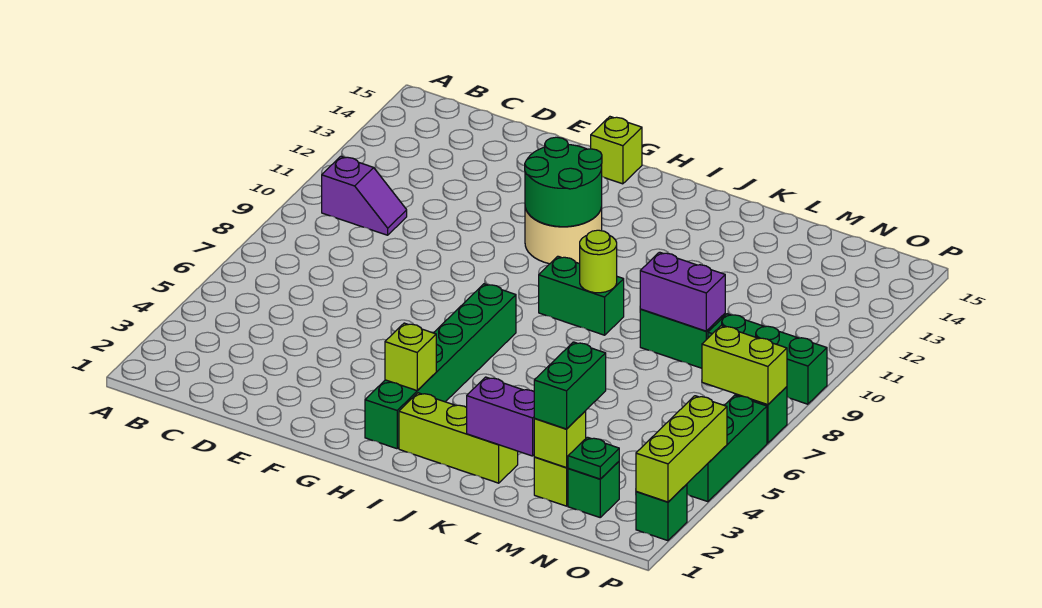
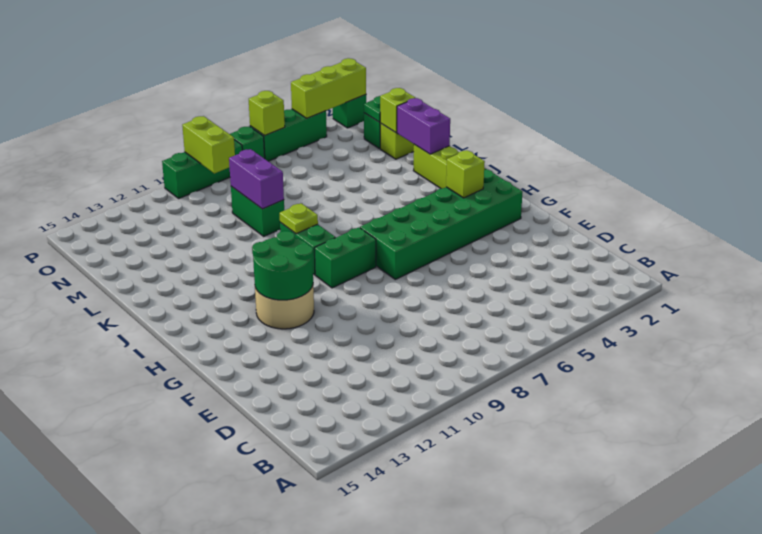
purple slope B10:C10 level 1 top B -> none
lime brick G15 level 1 -> lime brick P6 level 2
green brick H2:H7 level 1 -> green brick G2:H7 level 1
lime round brick J9 level 2 -> lime plate J9 level 2
green brick M2:M3 level 3 -> green brick H8:H9 level 1
green brick N9:P9 level 1 -> green brick P8:P10 level 1
lime brick O7:P7 level 2 -> lime brick O9:P9 level 2

